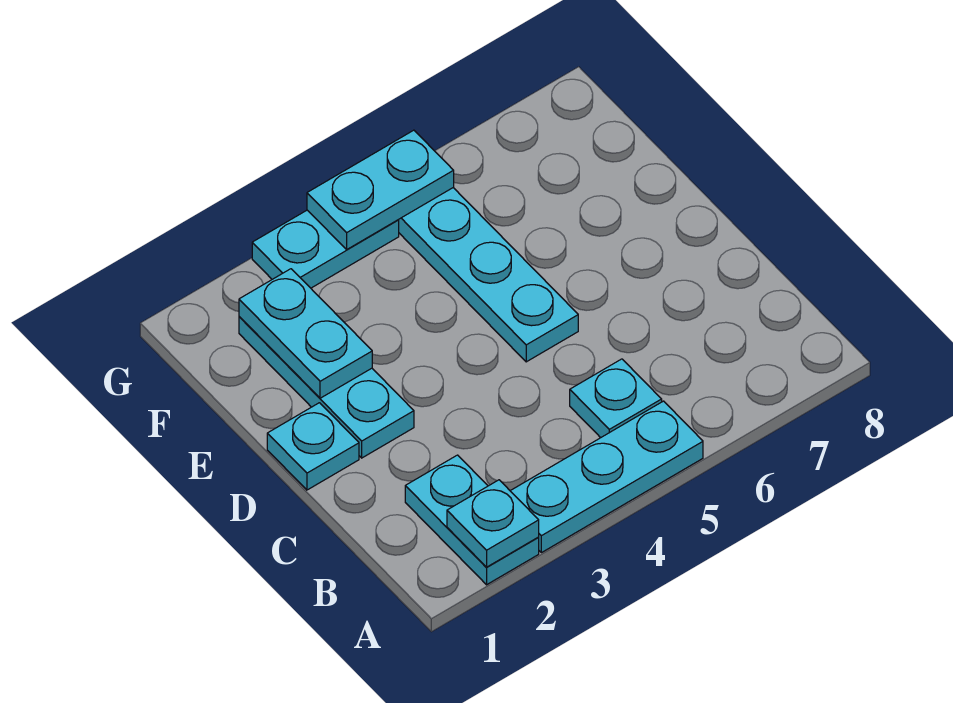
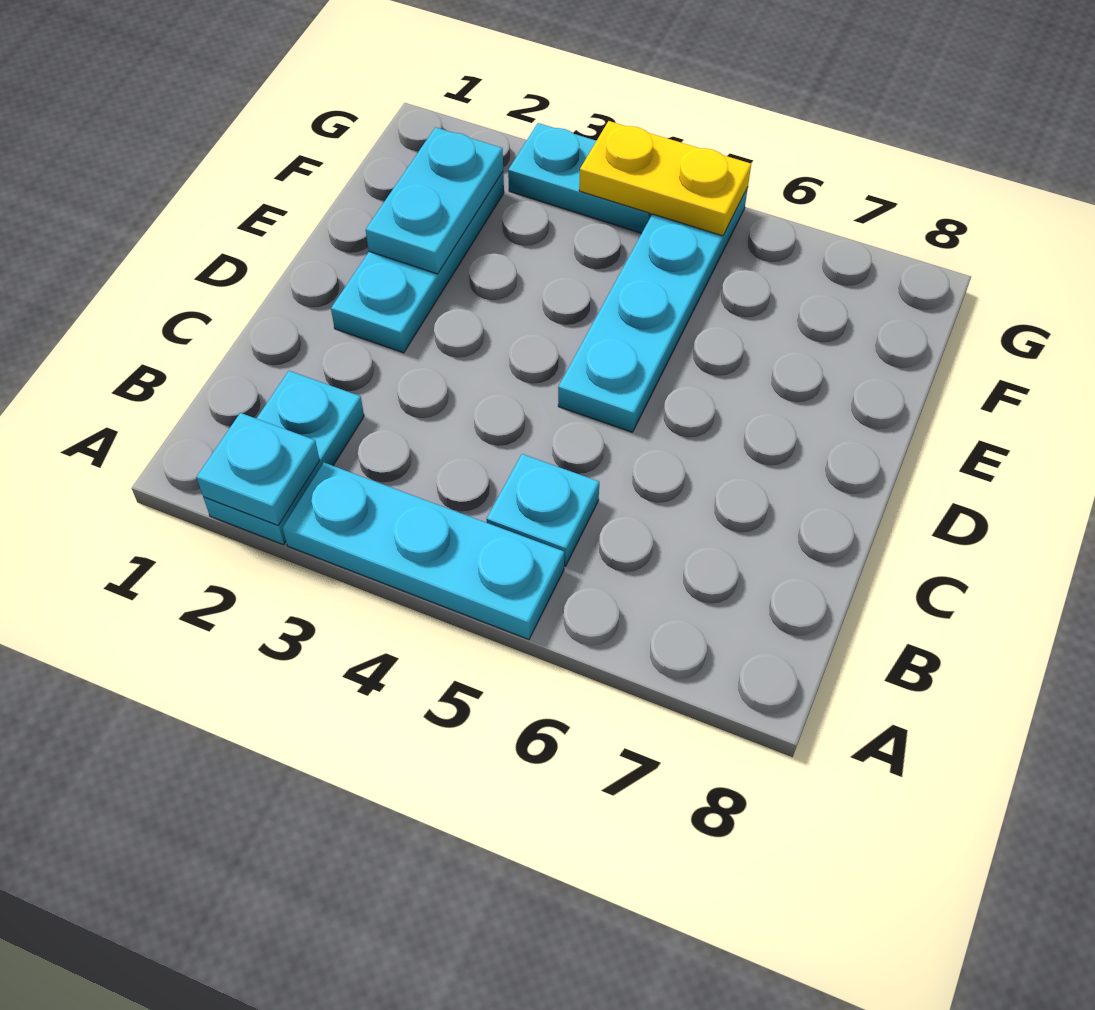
cyan plate D1 level 1 -> none
cyan plate G4:G5 level 2 -> yellow plate G4:G5 level 2

